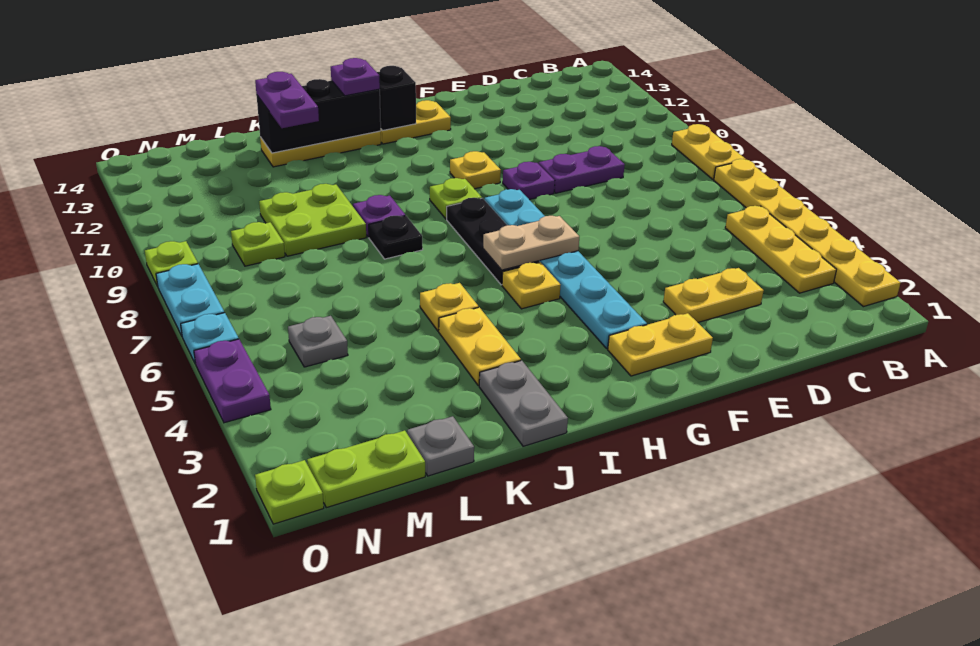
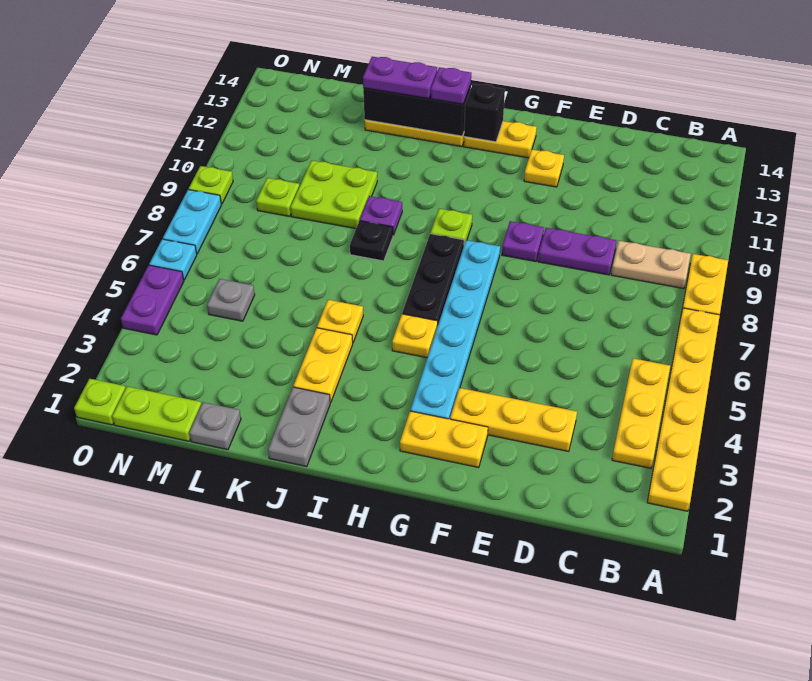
yellow plate D3:E3 level 1 -> yellow plate D3:F3 level 1
tan plate G6:H6 level 2 -> tan plate B9:C9 level 1
yellow plate G10 level 1 -> yellow plate F12 level 1
purple plate K12:K13 level 3 -> purple plate J13:K13 level 3

